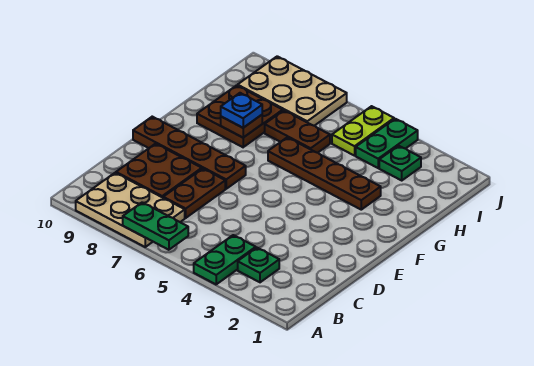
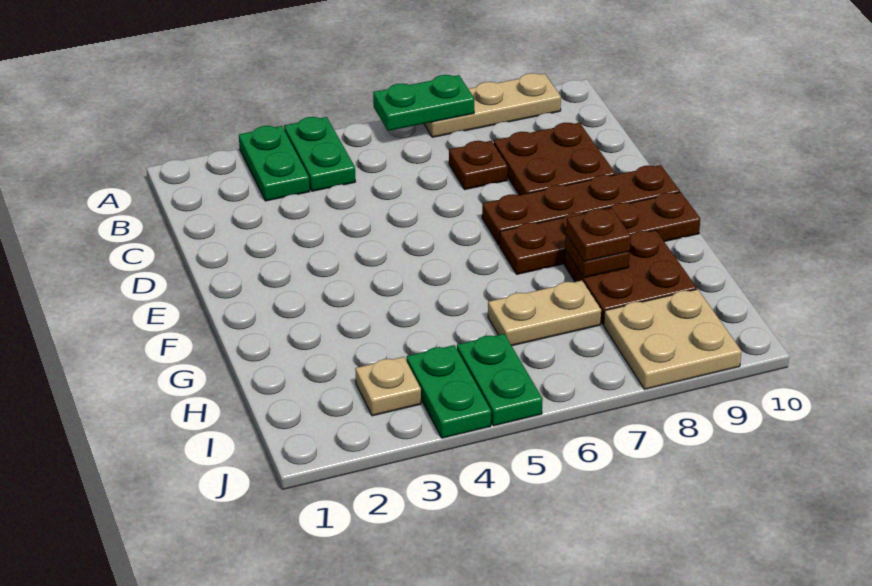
tan plate A7:B9 level 1 -> tan plate A7:A9 level 1
green plate B3 level 1 -> green plate A3:B3 level 1
brown plate C7:D7 level 1 -> brown plate C7 level 1
brown plate G3:G6 level 1 -> brown plate F7:F10 level 1
blue plate G8 level 3 -> brown plate G8 level 3
brown plate H6:H7 level 1 -> tan plate H6:H7 level 1
green plate I3 level 1 -> tan plate I3 level 1
lime plate I5:J5 level 1 -> green plate I5:J5 level 1
tan plate I7:J9 level 1 -> tan plate I8:J9 level 1

